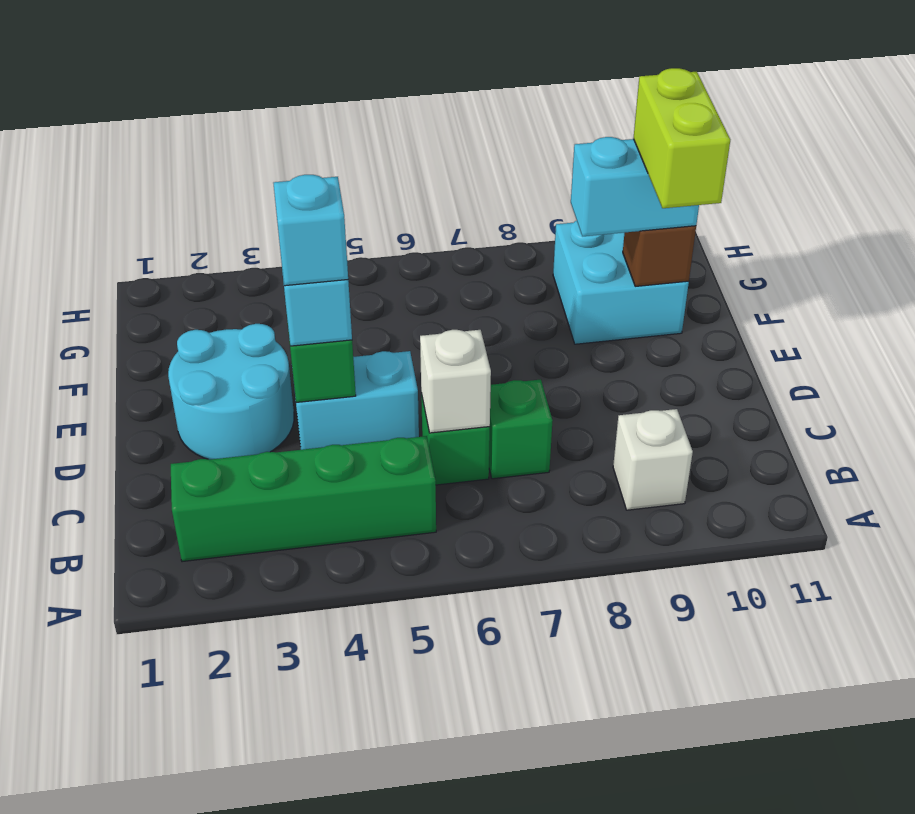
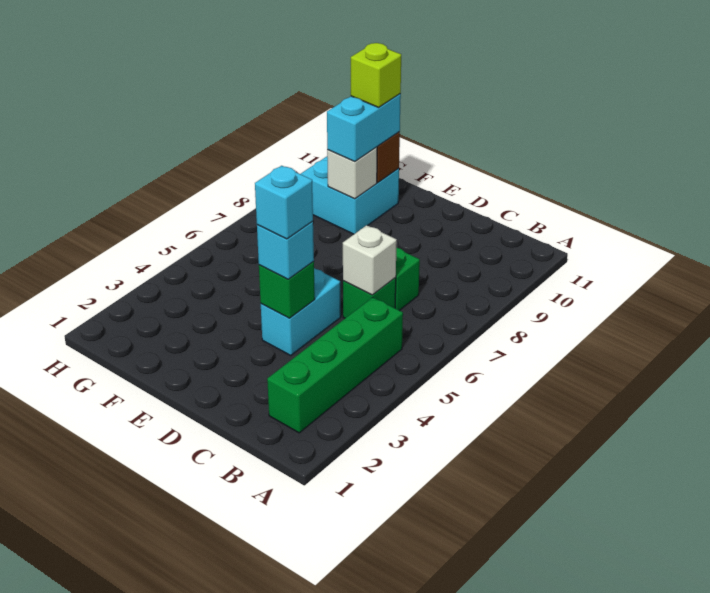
white brick B9 level 1 -> white brick F9 level 2
cyan round brick D2:E3 level 1 -> none
lime brick E10:F10 level 4 -> lime brick F10 level 4

